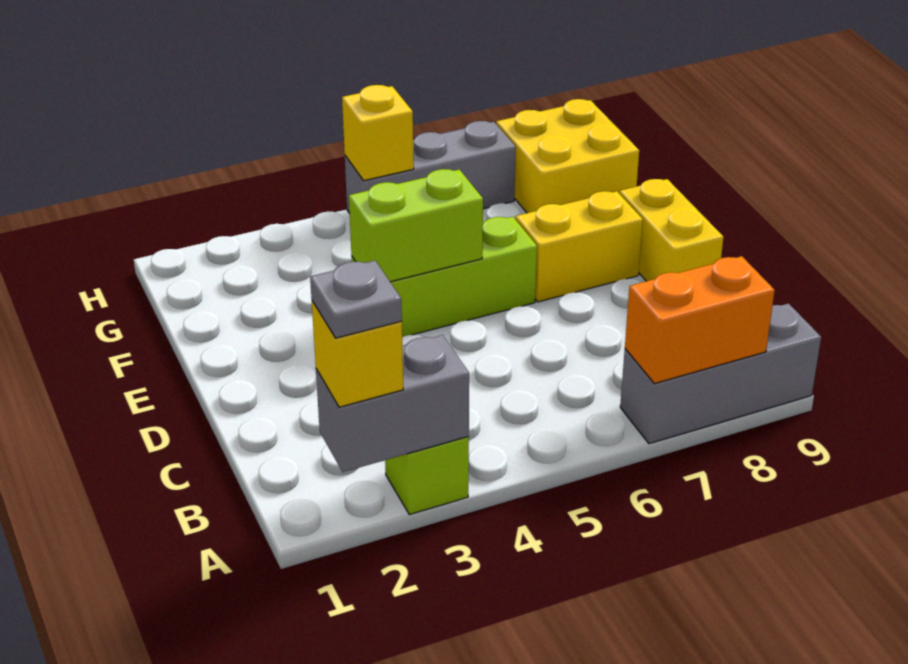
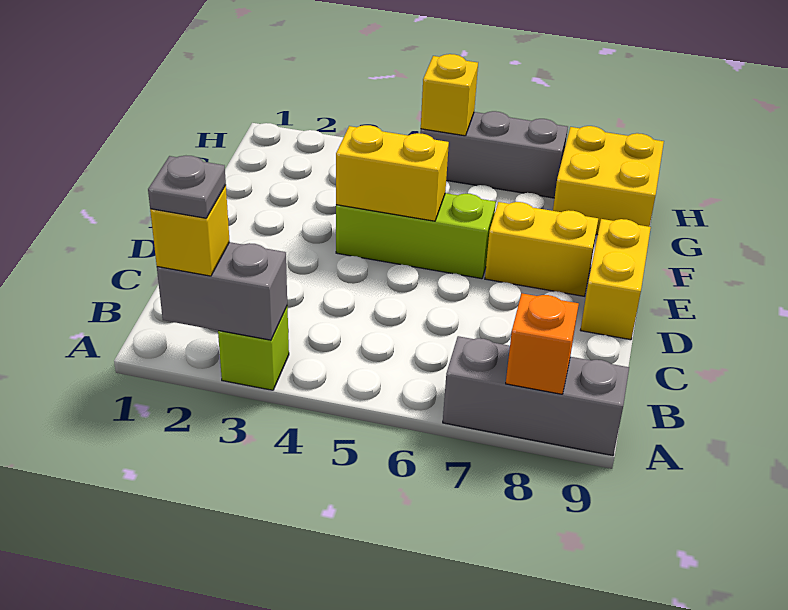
orange brick A7:A8 level 2 -> orange brick A8 level 2
lime brick E4:E5 level 2 -> yellow brick E4:E5 level 2

